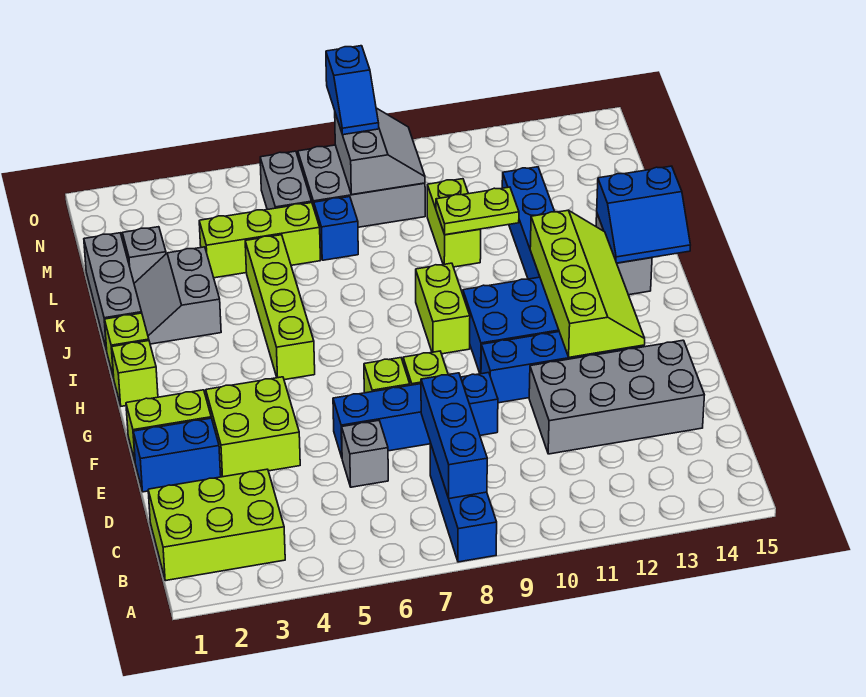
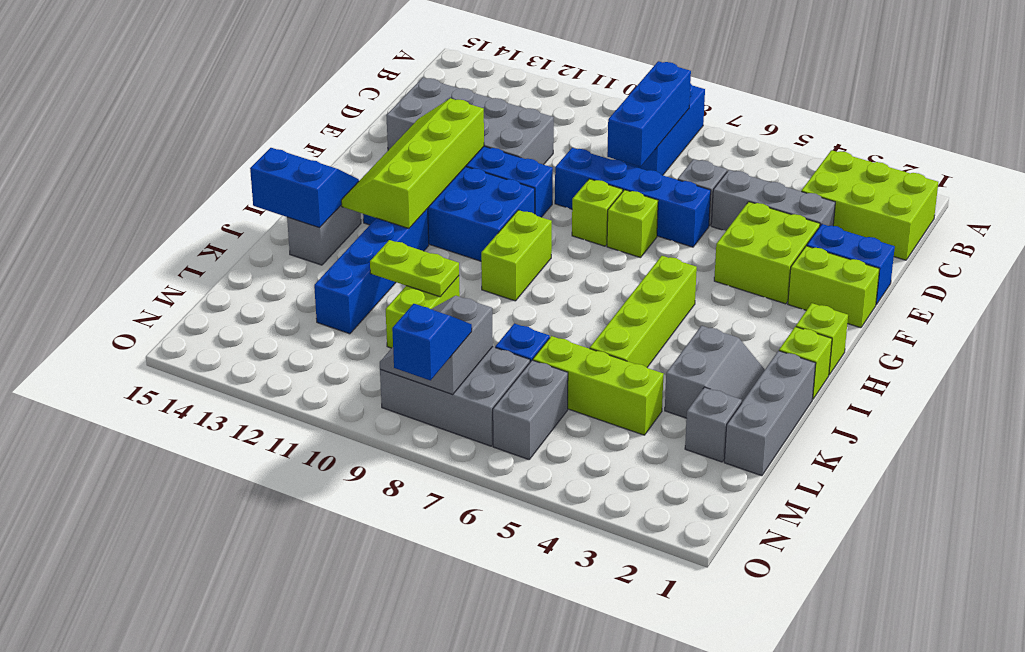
none -> grey brick D3:D5 level 1

